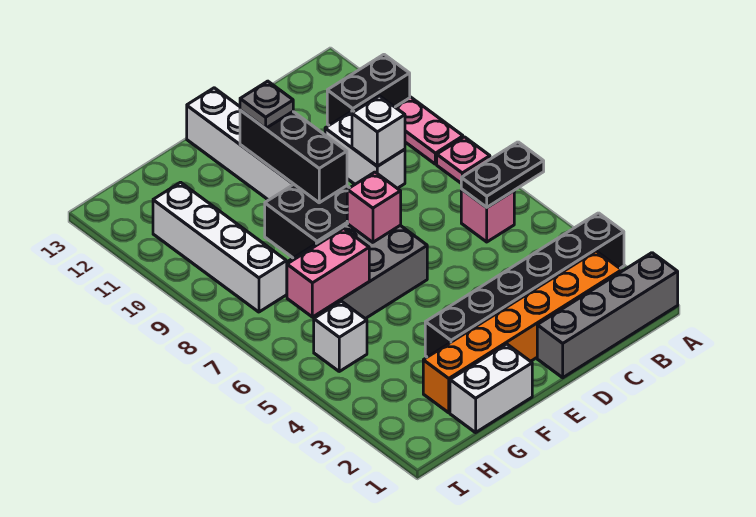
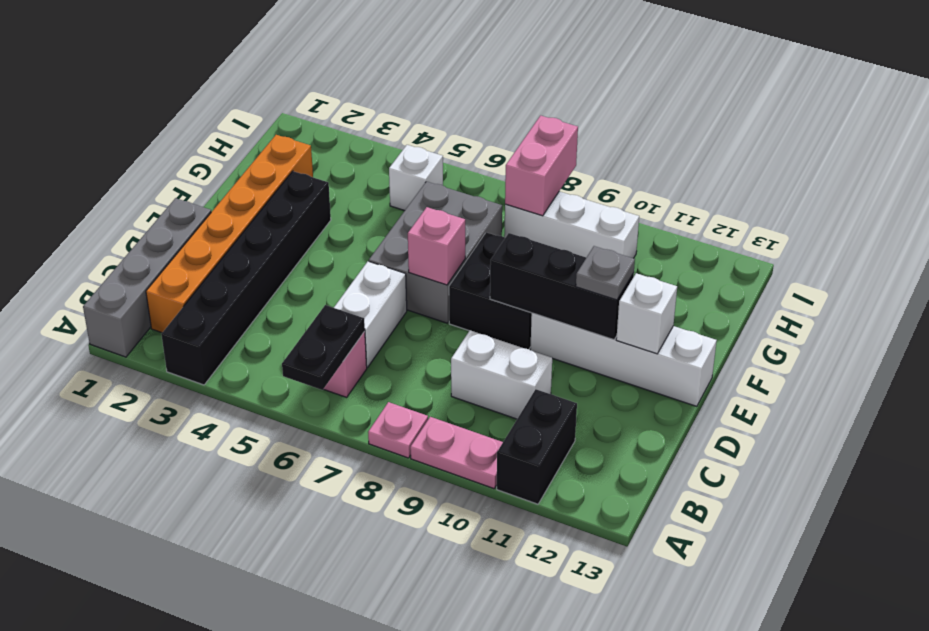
white brick C9 level 2 -> white brick E12 level 2
white brick F1:G1 level 1 -> white brick C6:D6 level 1
pink brick G6:H6 level 2 -> pink brick H8:I8 level 2
white brick H8:H11 level 1 -> white brick H8:H10 level 1

